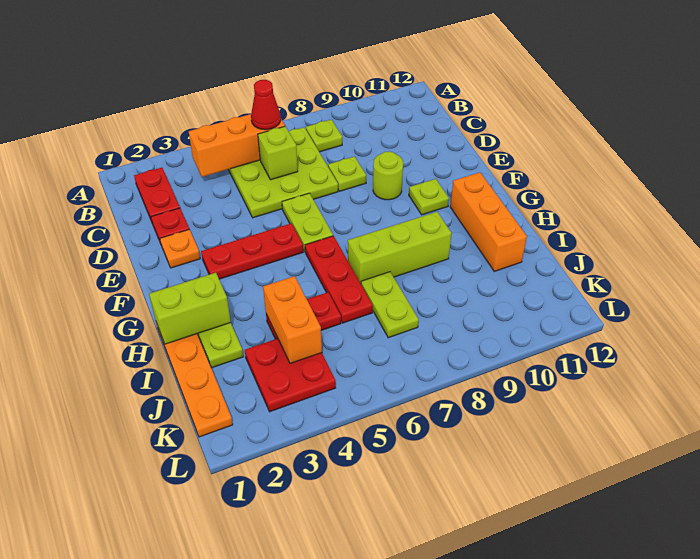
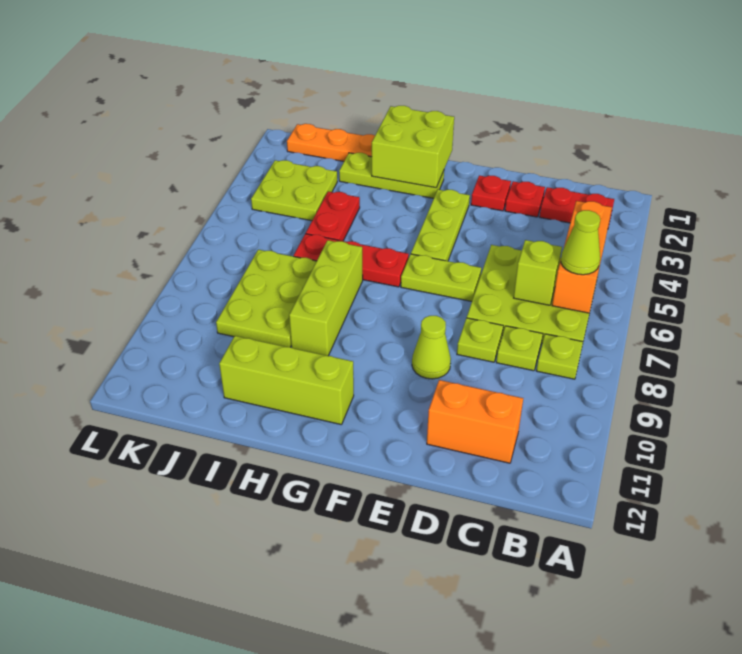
red cone B6 level 3 -> lime cone B6 level 3
orange plate E2 level 1 -> red plate E2 level 1
lime round brick E9 level 1 -> lime cone E9 level 1
red plate F3:F5 level 1 -> lime plate F3:F5 level 1
lime plate F10 level 1 -> lime plate C8 level 1
orange brick G11:I11 level 1 -> lime brick G11:I11 level 1
lime brick H1:H2 level 2 -> lime brick G1:H2 level 2
orange brick I4:J4 level 2 -> orange brick C11:D11 level 1
lime plate I7:J7 level 1 -> lime plate I7:J9 level 1
red plate J3:K4 level 1 -> lime plate J3:K4 level 1

